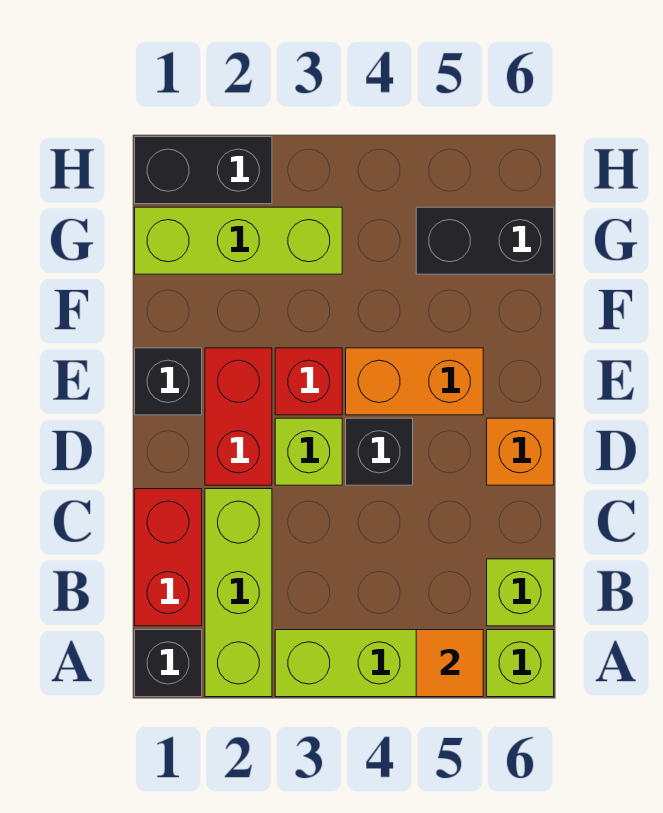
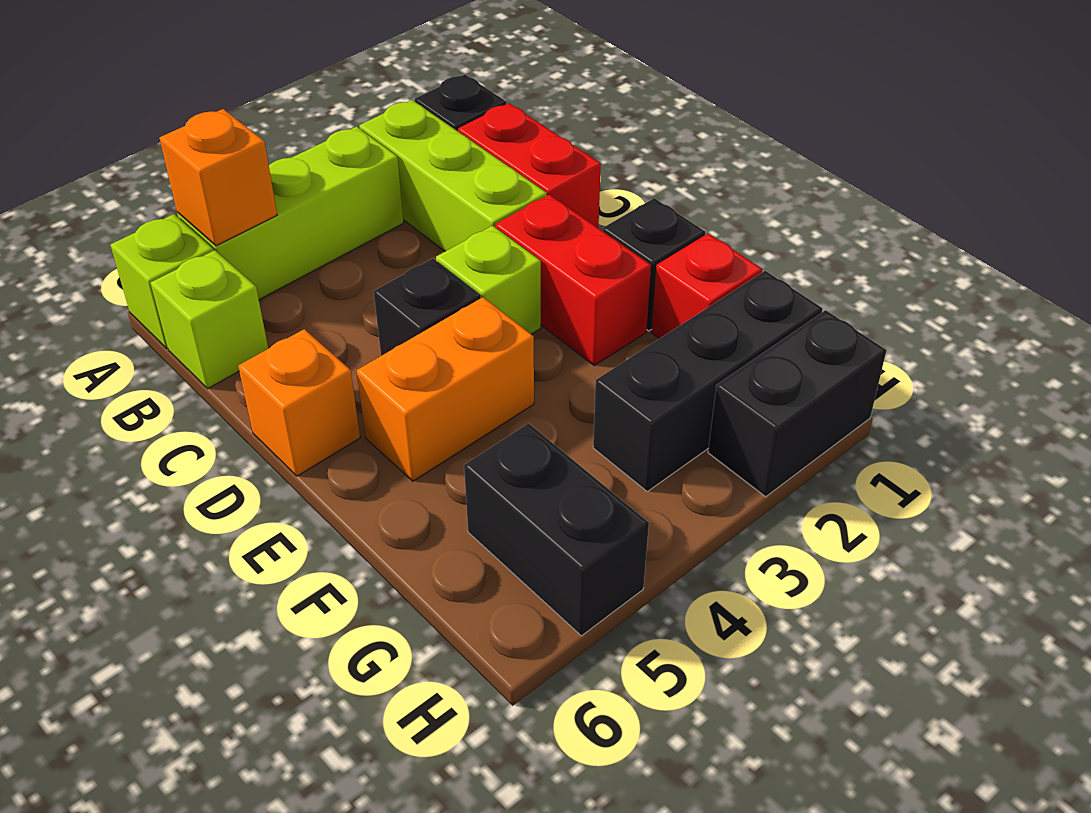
orange tile A5 level 2 -> orange brick A5 level 2
red brick E3 level 1 -> red brick F1 level 1
lime brick G1:G3 level 1 -> black brick G1:G3 level 1
black brick G5:G6 level 1 -> black brick G5:H5 level 1

